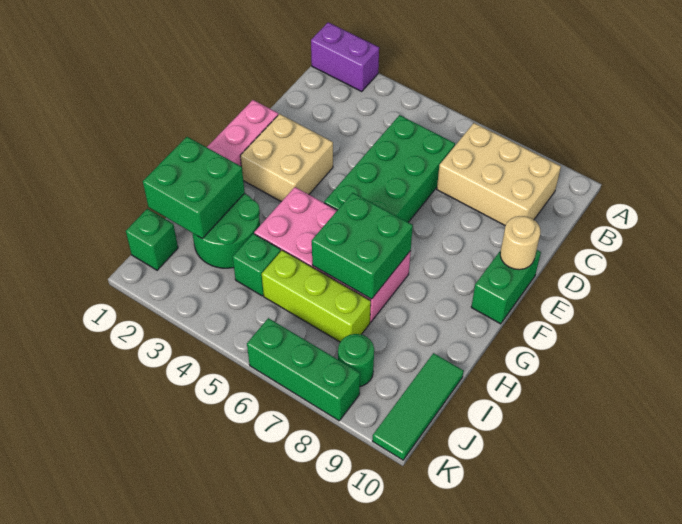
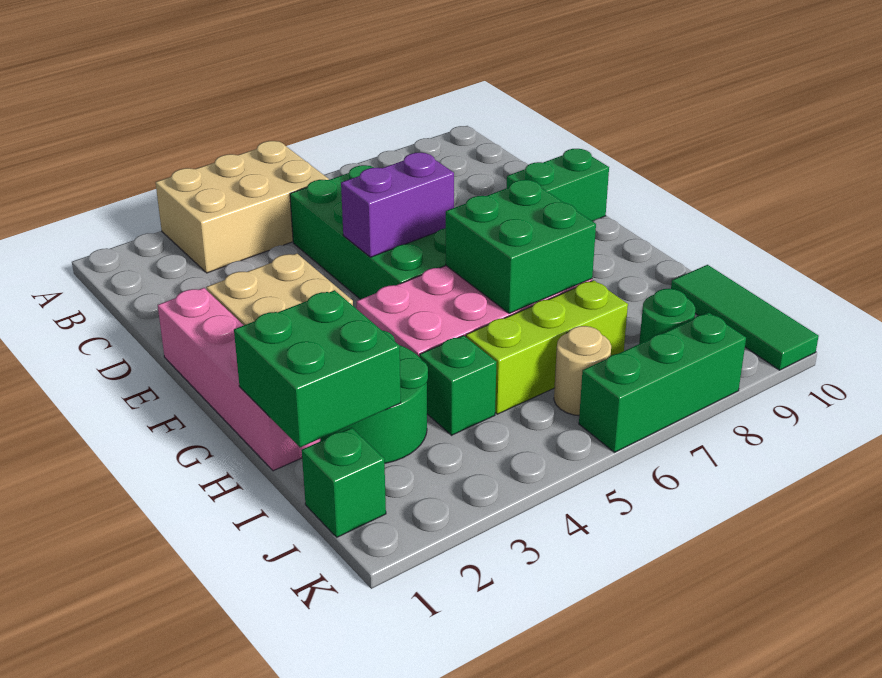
purple brick A1:A2 level 1 -> purple brick E5:E6 level 2
tan brick B7:C9 level 1 -> tan brick A3:B5 level 1
green brick E10:F10 level 1 -> green brick E9:E10 level 1
tan round brick E10 level 2 -> tan round brick J6 level 1

